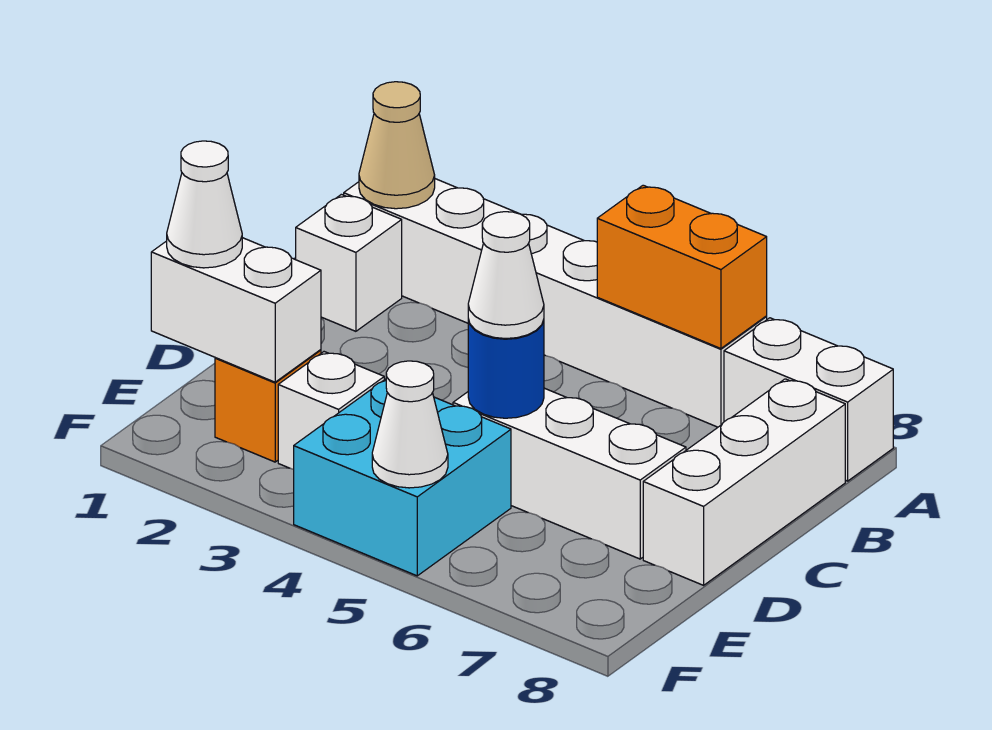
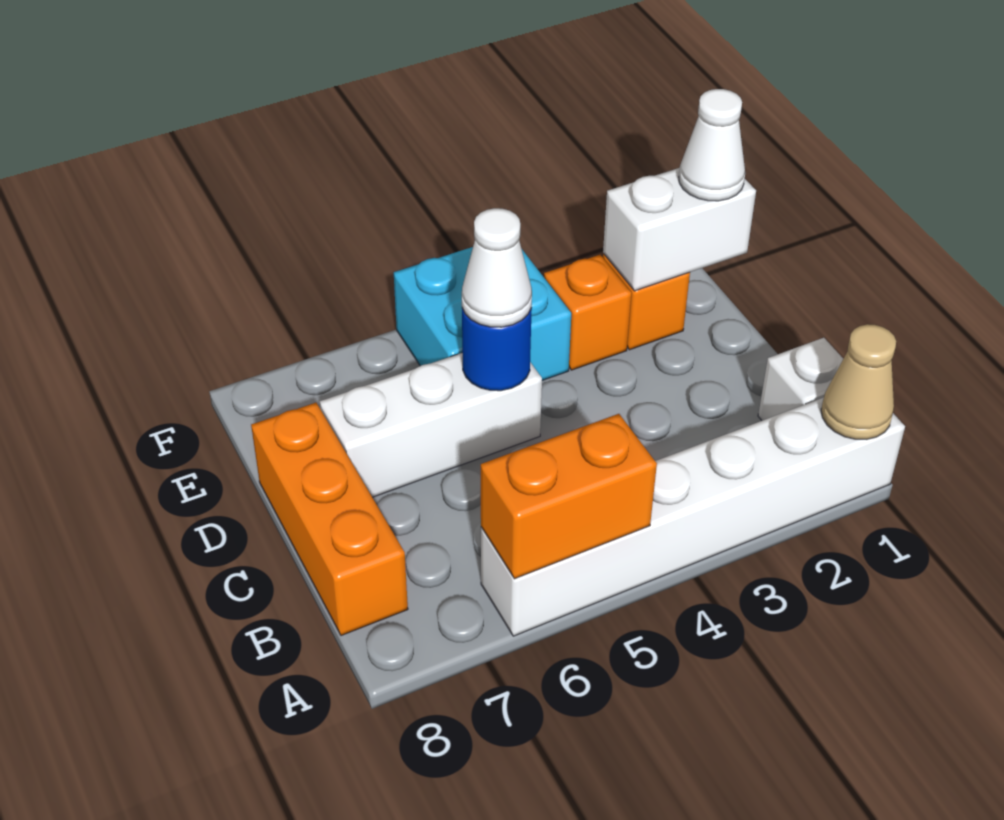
white brick A7:A8 level 1 -> none
white brick B8:D8 level 1 -> orange brick B8:D8 level 1
white brick E3 level 1 -> orange brick E3 level 1
white cone F5 level 2 -> none

